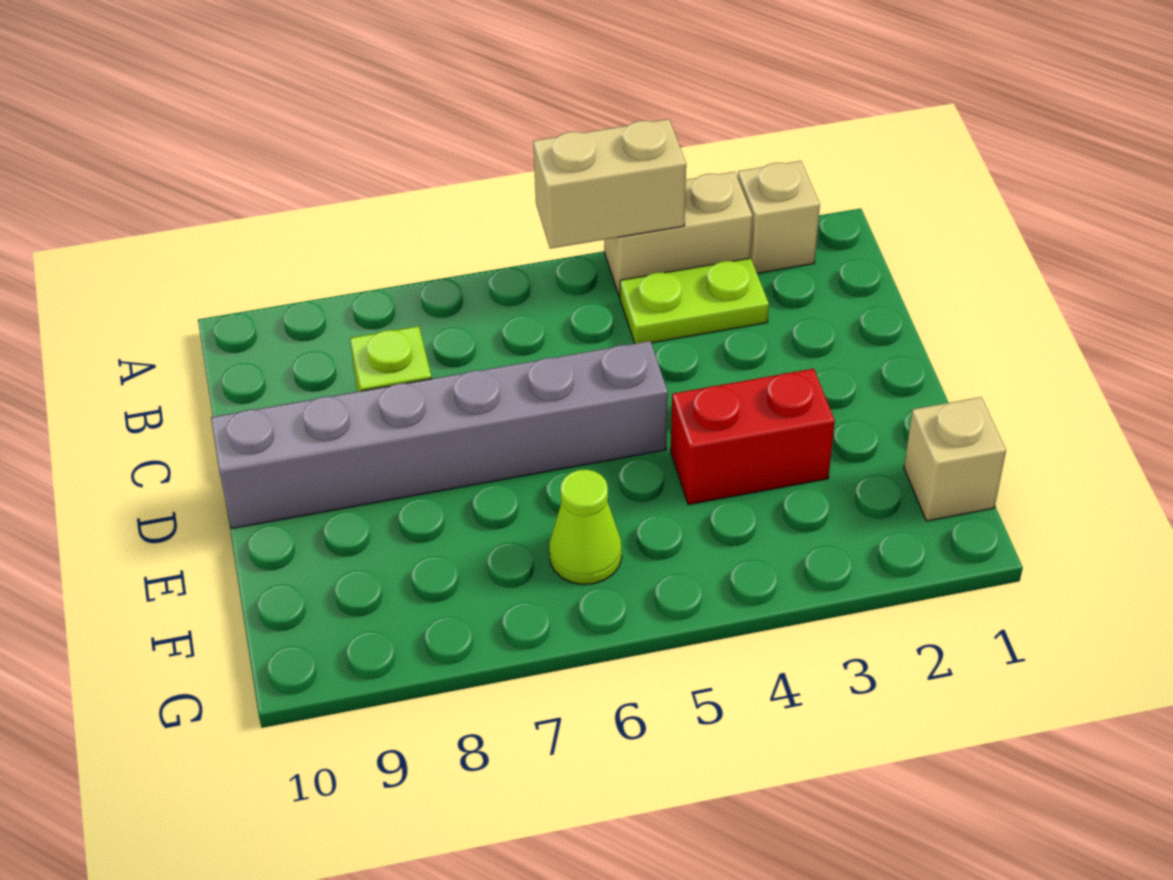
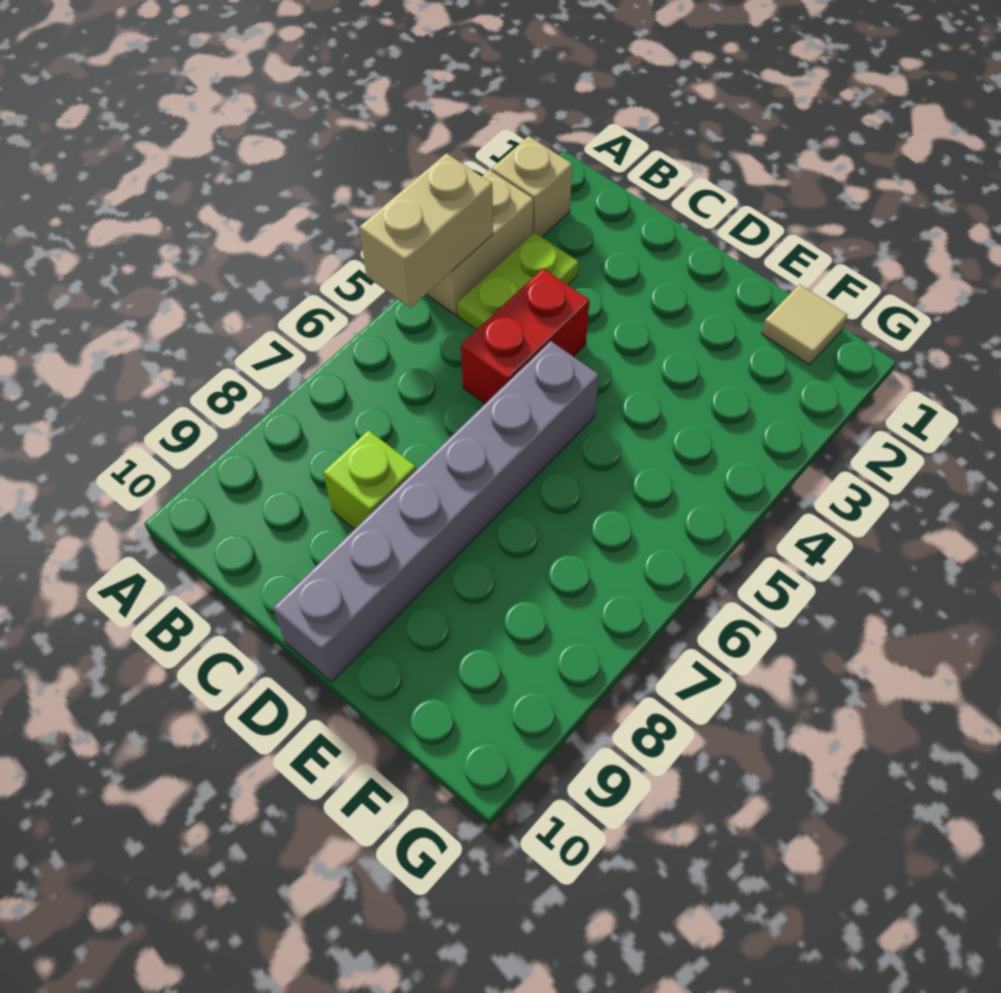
red brick E3:E4 level 1 -> red brick C4:C5 level 1
tan brick F1 level 1 -> tan tile F1 level 1
lime cone F6 level 1 -> none

